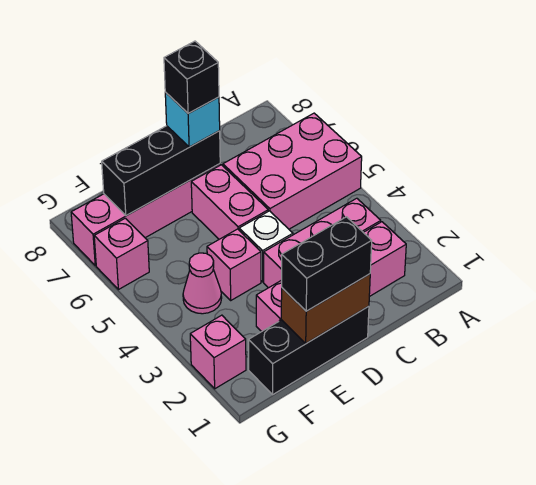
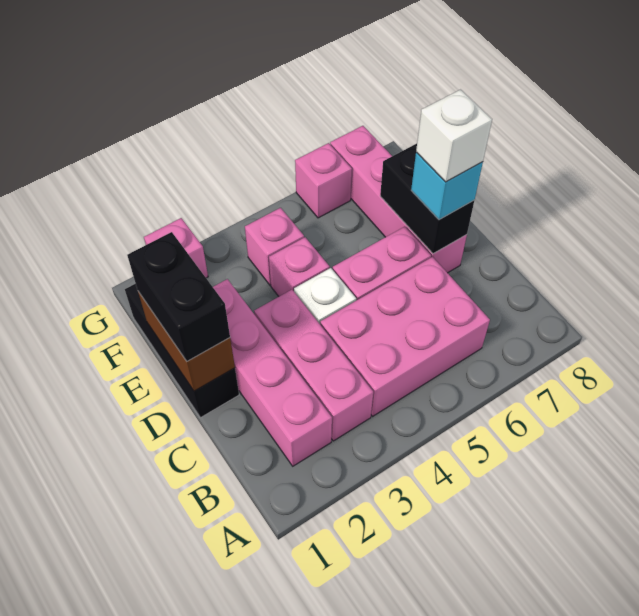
pink brick A5:C6 level 1 -> pink brick B4:C6 level 1
black brick D7:F7 level 2 -> black brick D7:E7 level 2
black brick D7 level 4 -> white brick D7 level 4
pink cone F4 level 1 -> pink brick F4 level 1

